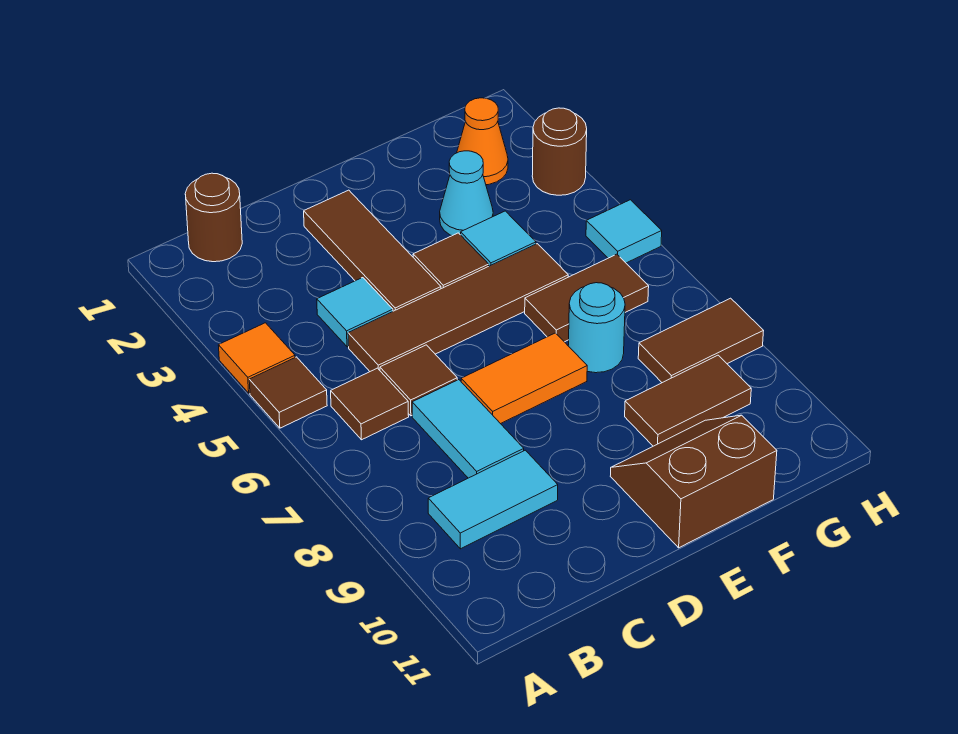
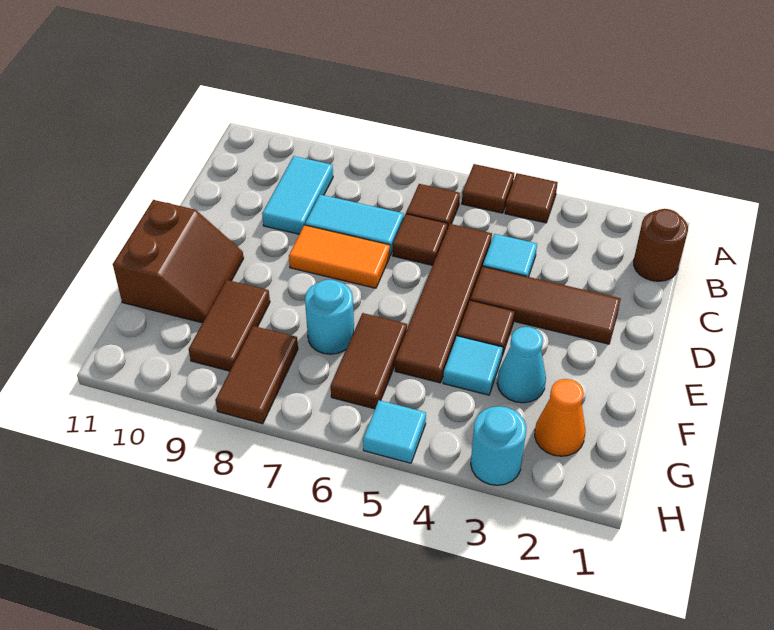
orange tile A4 level 1 -> brown tile A4 level 1
orange tile D7:E7 level 1 -> orange tile D7:D8 level 1
brown round brick H3 level 1 -> cyan round brick H3 level 1

